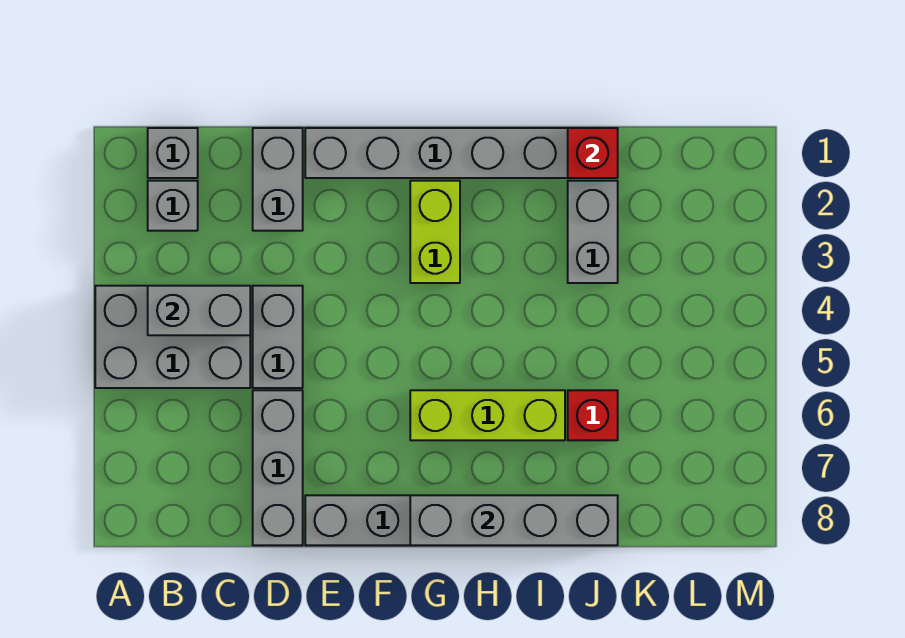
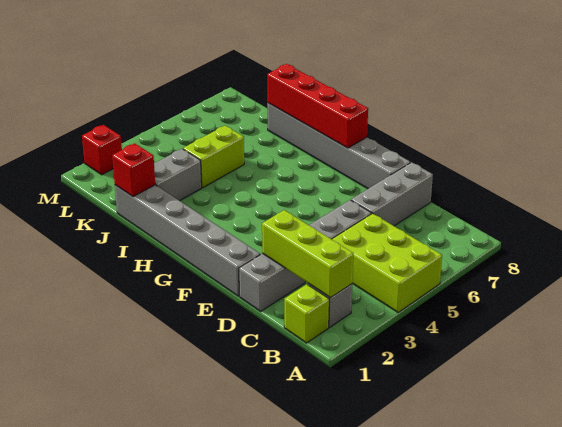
grey brick A4:C5 level 1 -> lime brick A4:C5 level 1
grey brick B1 level 1 -> lime brick B1 level 1
grey brick B4:C4 level 2 -> none
lime brick G2:G3 level 1 -> lime brick J4:J5 level 1
lime brick G6:I6 level 1 -> lime brick B2:D2 level 2
grey brick G8:J8 level 2 -> red brick G8:J8 level 2
red brick J6 level 1 -> red brick M2 level 1

